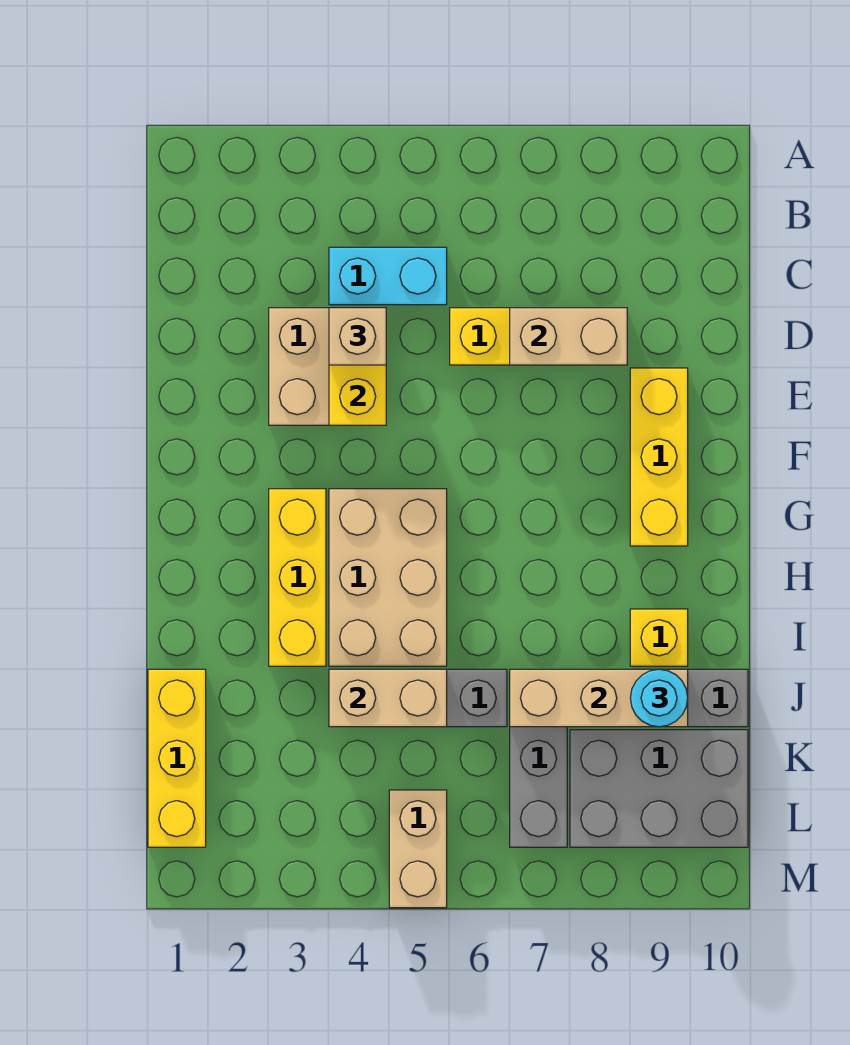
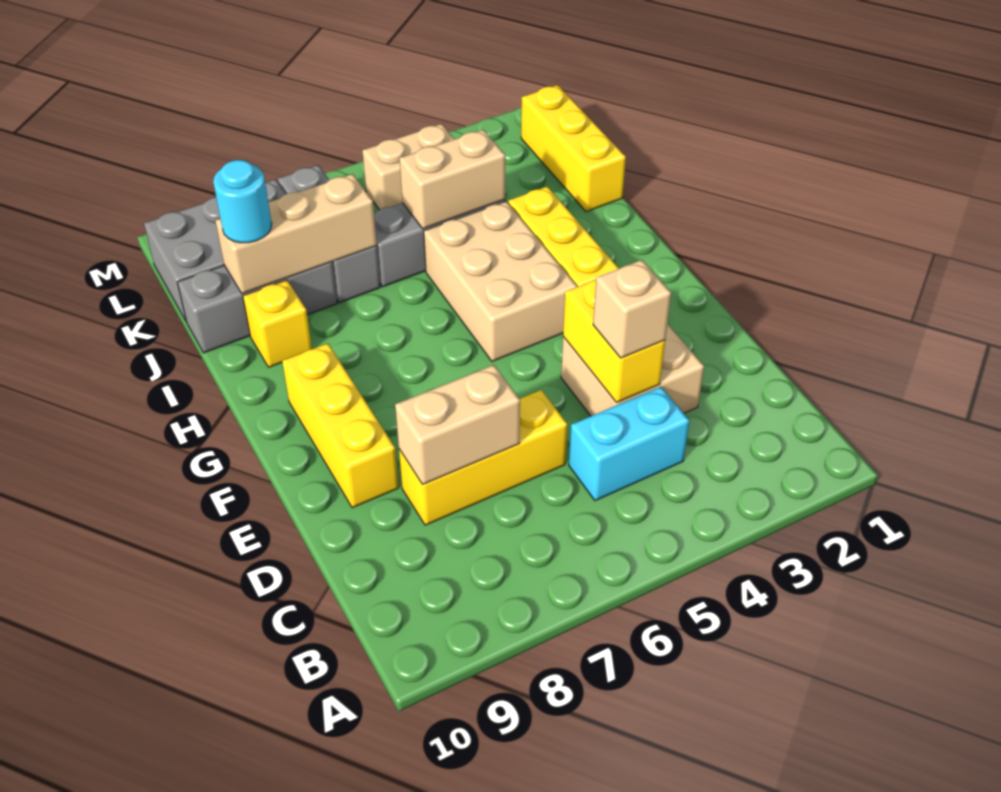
tan brick L5:M5 level 1 -> tan brick L4:L5 level 1

